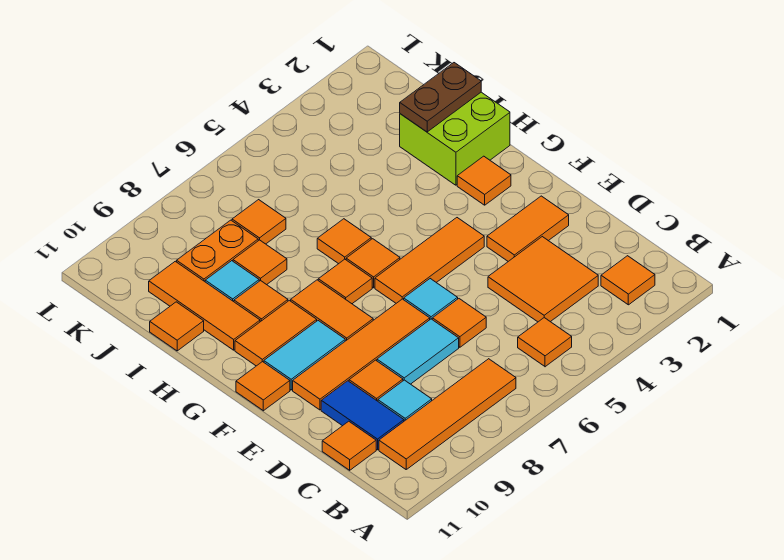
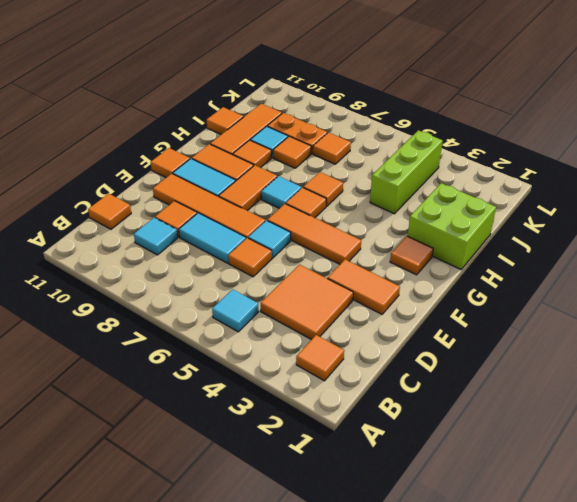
orange tile B5 level 1 -> cyan tile B5 level 1
orange tile B7:B10 level 1 -> none
blue tile C10:D10 level 1 -> none
orange tile G7 level 1 -> cyan tile G7 level 1
brown plate I1:I2 level 2 -> none
none -> lime brick I4:K4 level 1

